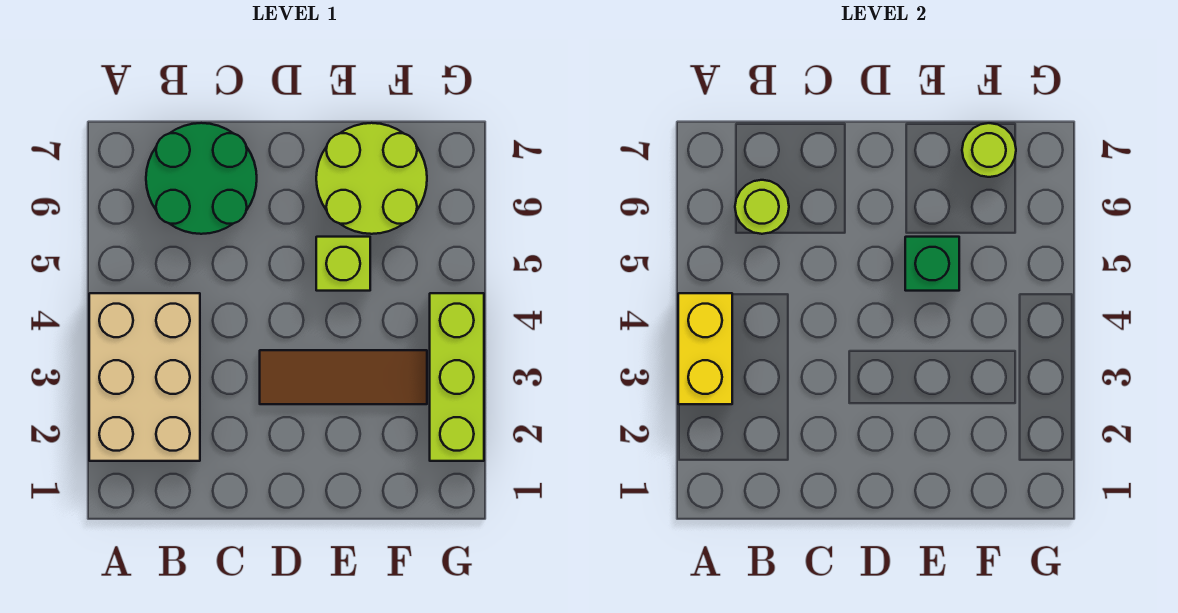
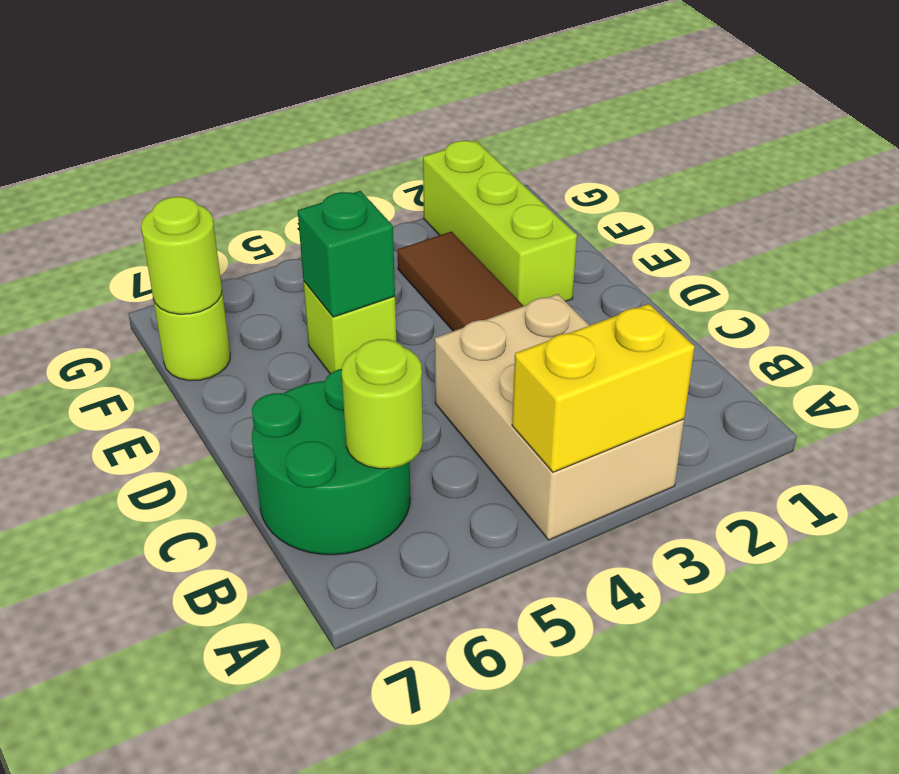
tan brick A2:B4 level 1 -> tan brick A3:C4 level 1
lime round brick E6:F7 level 1 -> lime round brick F7 level 1
lime brick G2:G4 level 1 -> lime brick E2:G2 level 1

